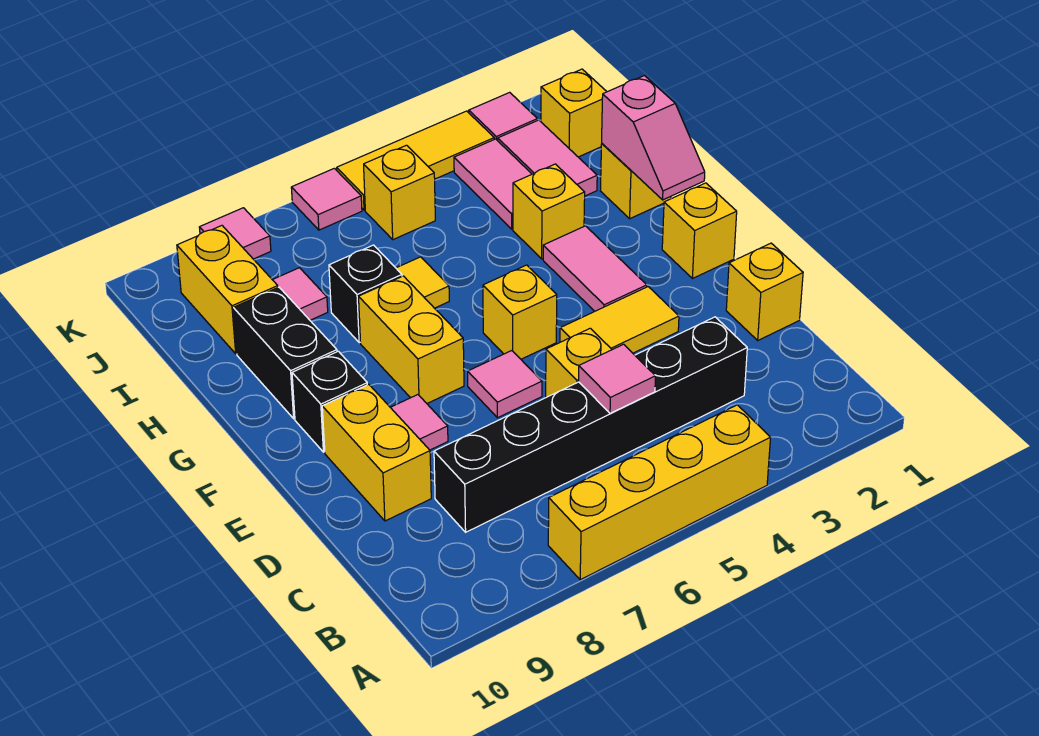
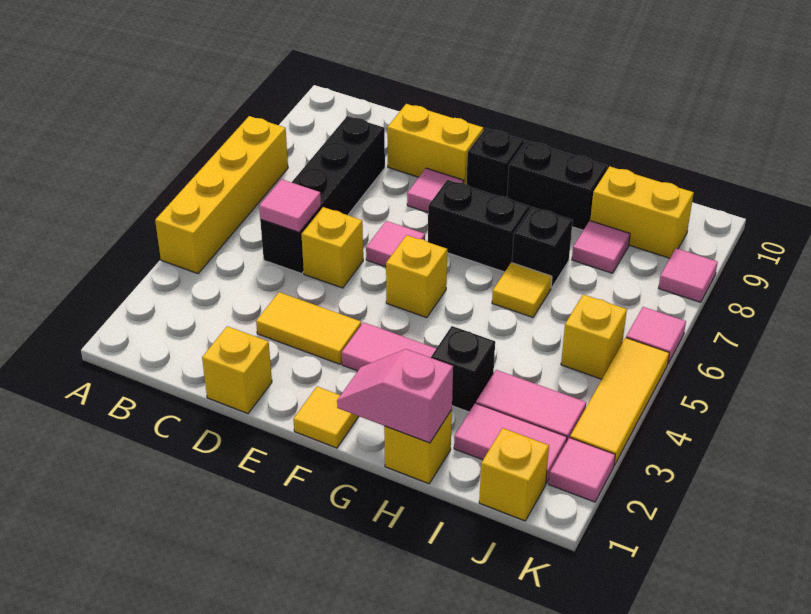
black brick C3:C8 level 1 -> black brick C5:C8 level 1
yellow tile E3:E4 level 1 -> yellow tile D3:E3 level 1
yellow brick F1 level 1 -> yellow tile F1 level 1
yellow brick F7:G7 level 1 -> black brick F7:G7 level 1
yellow brick H3 level 1 -> black brick H3 level 1

